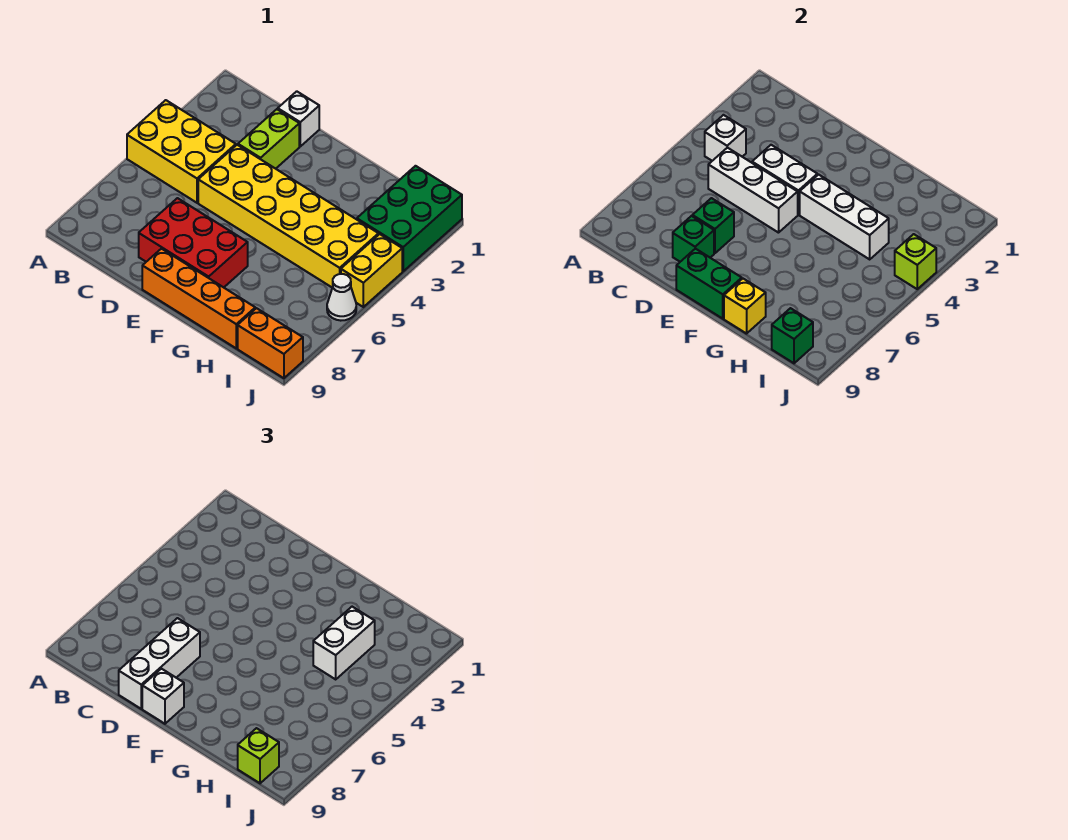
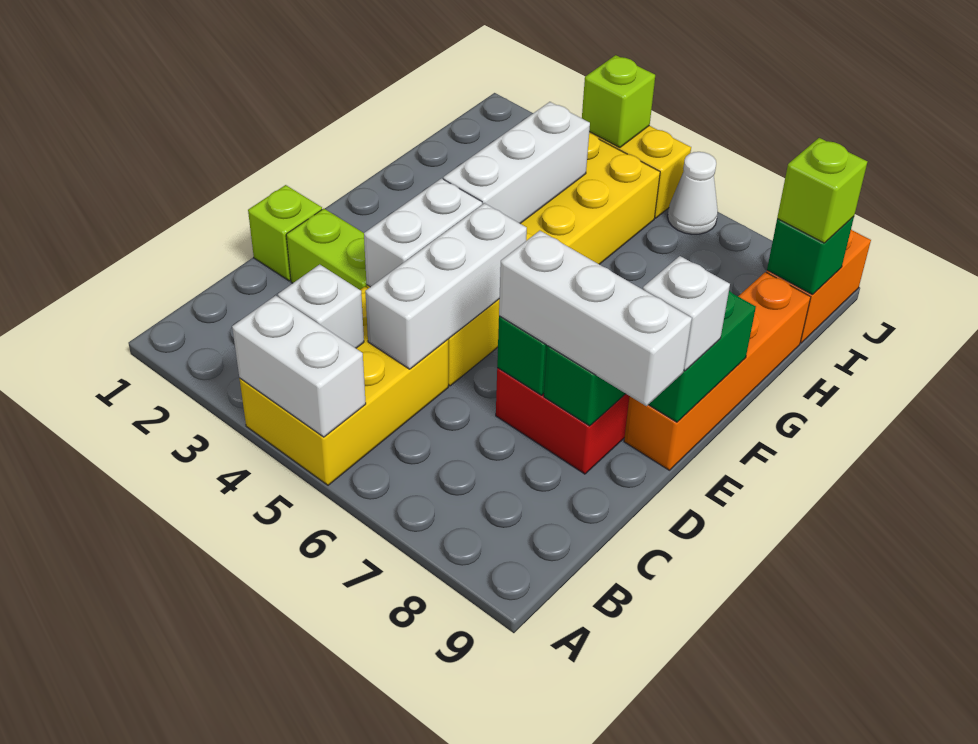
white brick D1 level 1 -> lime brick D1 level 1
yellow brick G9 level 2 -> none
white brick H3:H4 level 3 -> white brick A4:A5 level 2
green brick I1:J3 level 1 -> none

